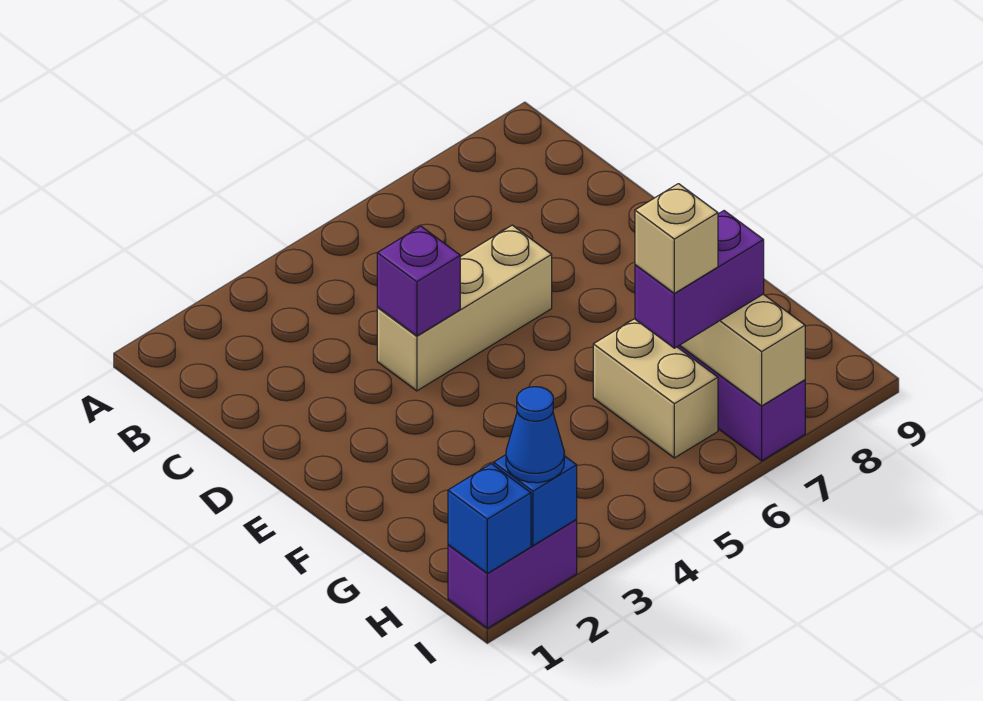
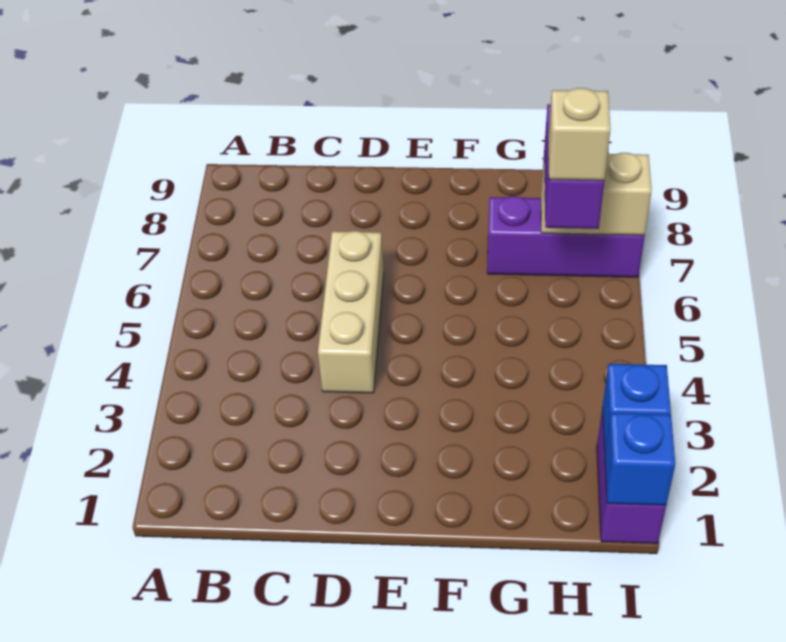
purple brick D4 level 2 -> none
tan brick G6:H6 level 1 -> none
blue cone I2 level 3 -> none

